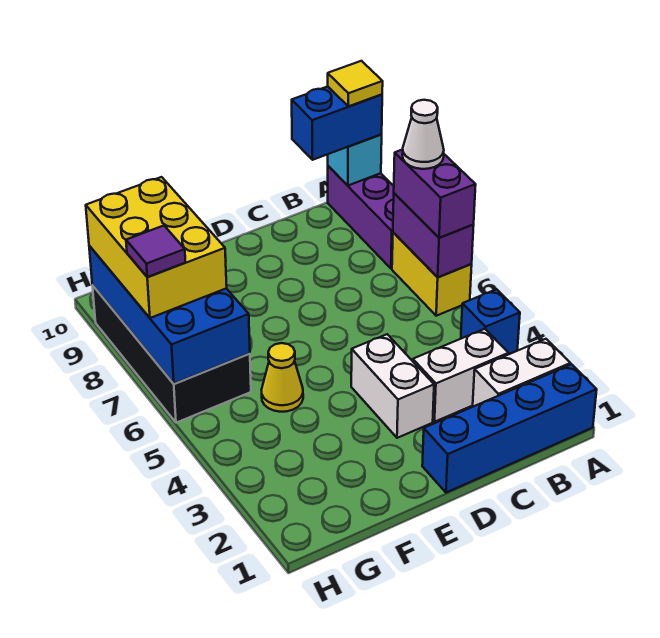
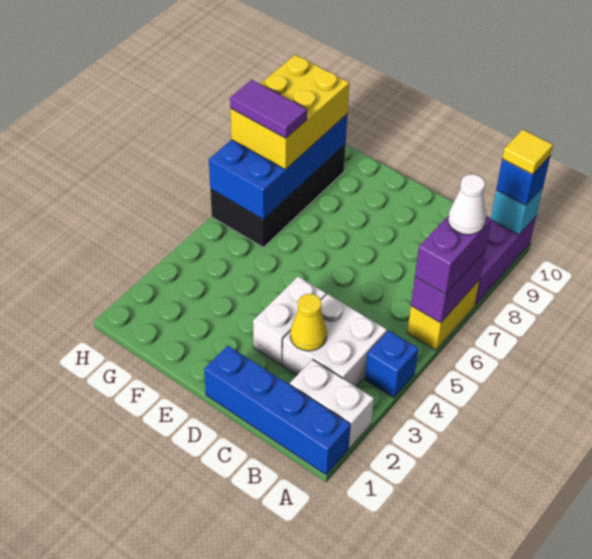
blue brick A10:B10 level 3 -> blue brick A10 level 3
white brick B3:C3 level 1 -> white brick B3:C4 level 1
yellow cone F5 level 1 -> yellow cone C3 level 2
purple tile H7 level 4 -> purple tile G7:H7 level 4

